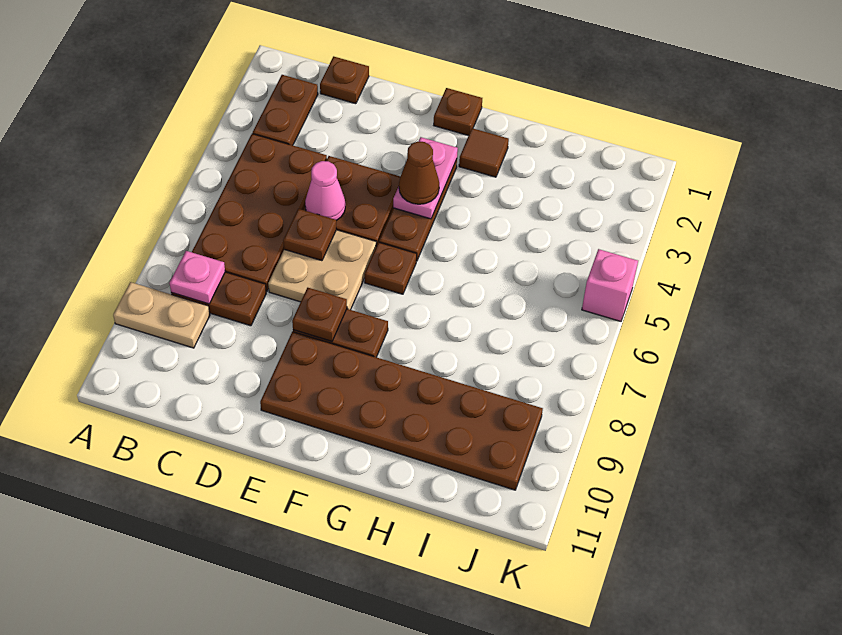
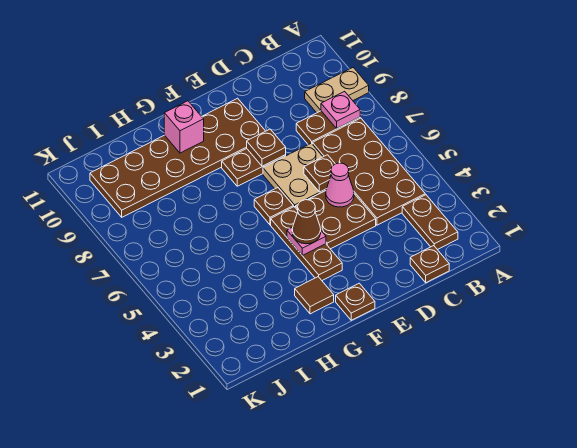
pink plate F3:F4 level 2 -> pink plate F4 level 2
pink brick K5 level 1 -> pink brick G10 level 2

